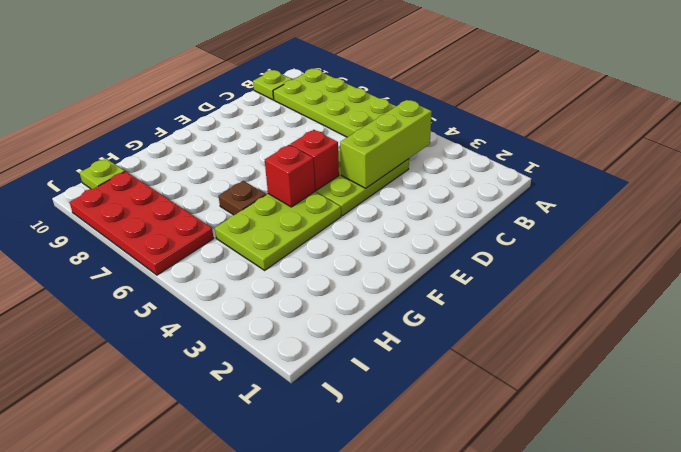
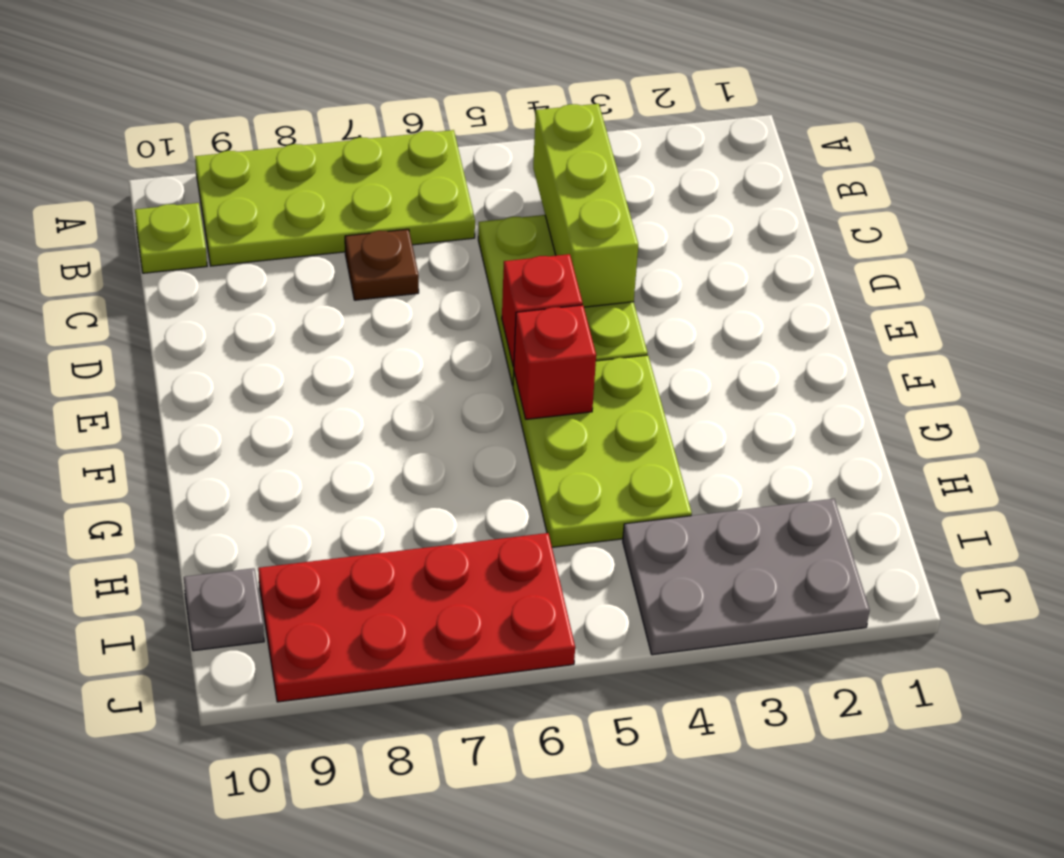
brown plate G6 level 1 -> brown plate C7 level 1
none -> grey plate I2:J4 level 1
lime plate I10 level 1 -> grey plate I10 level 1

